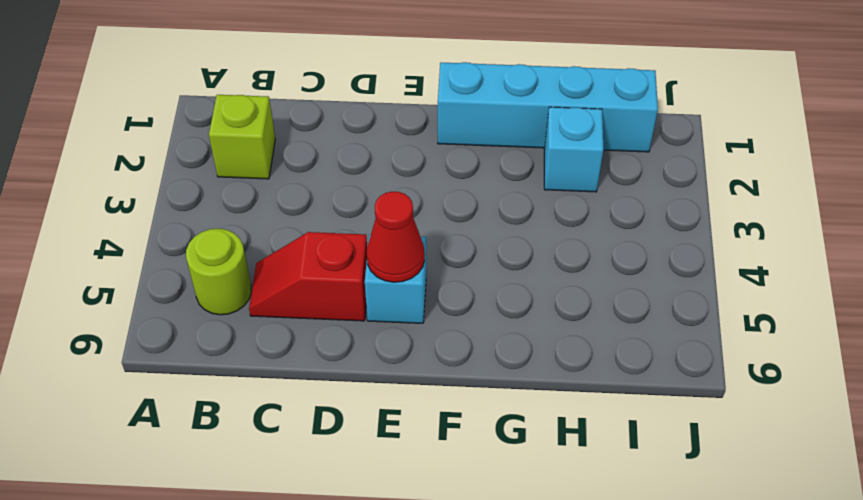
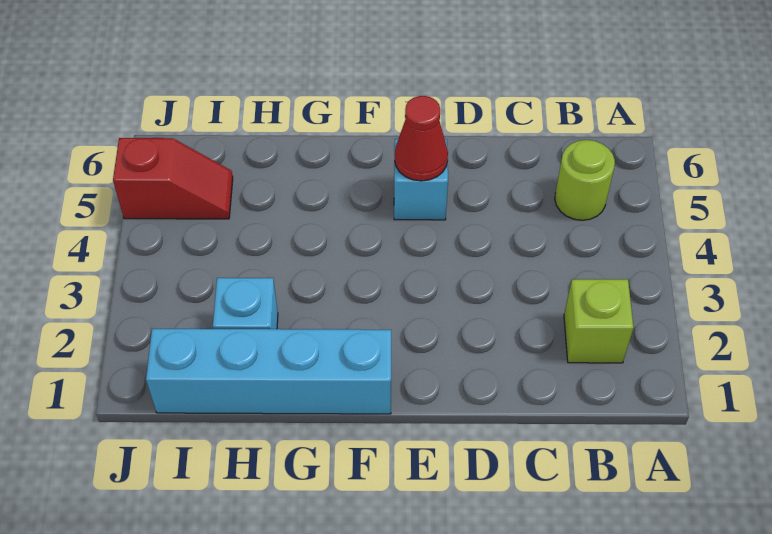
red slope C5:D5 level 1 top D -> red slope I5:J5 level 1 top J

